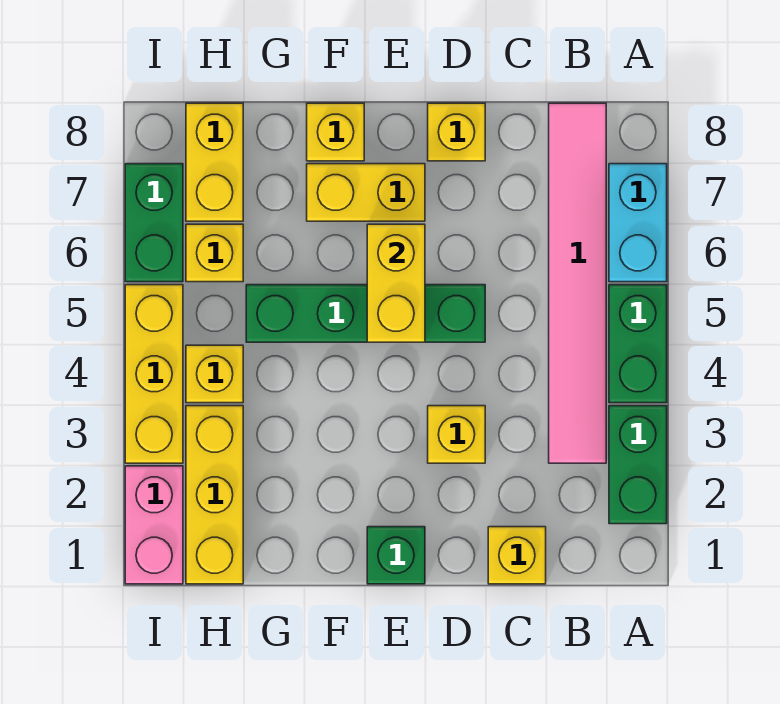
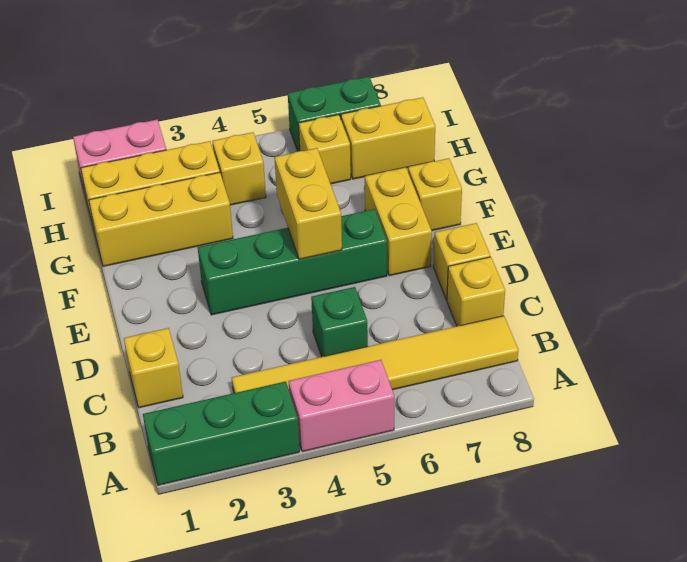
green brick A2:A3 level 1 -> green brick A1:A3 level 1
green brick A4:A5 level 1 -> pink brick A4:A5 level 1
cyan brick A6:A7 level 1 -> none
pink tile B3:B8 level 1 -> yellow tile B3:B8 level 1
yellow brick D3 level 1 -> yellow brick C8 level 1
green brick D5:G5 level 1 -> green brick E3:E6 level 1
green brick E1 level 1 -> green brick C5 level 1
yellow brick E5:E6 level 2 -> yellow brick E5:F5 level 2
yellow brick I3:I5 level 1 -> yellow brick G1:G3 level 1

